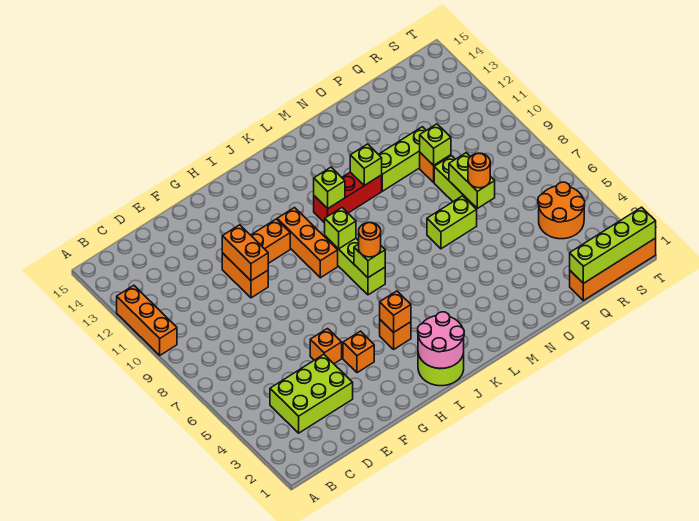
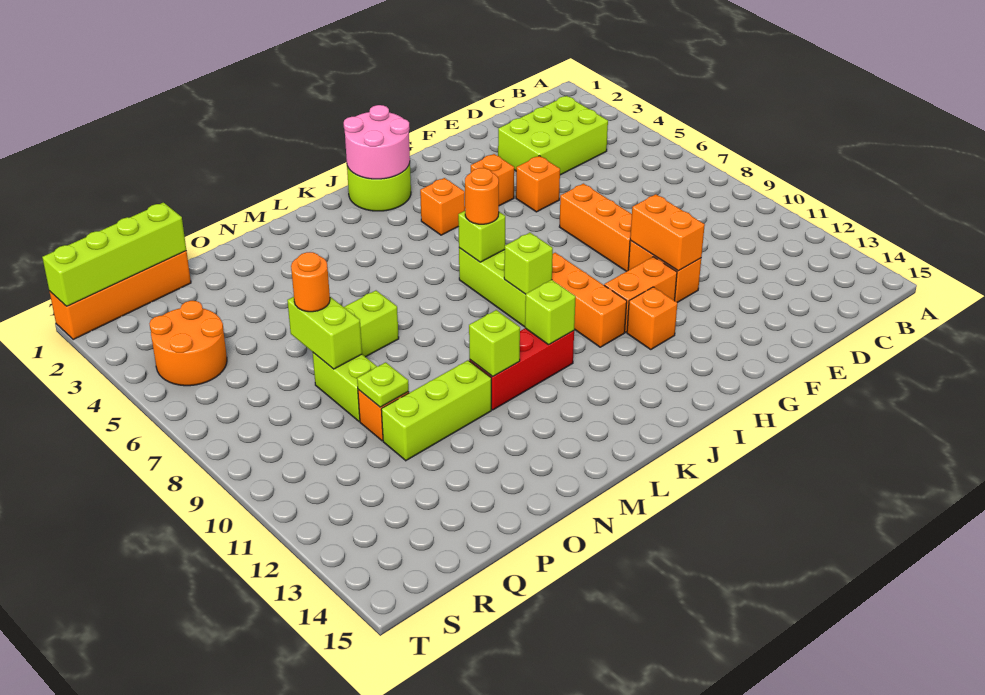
orange brick A10:A12 level 1 -> orange brick F7:F9 level 1
orange brick I4 level 2 -> orange brick H12 level 1
lime brick P10 level 2 -> lime plate P10 level 2

